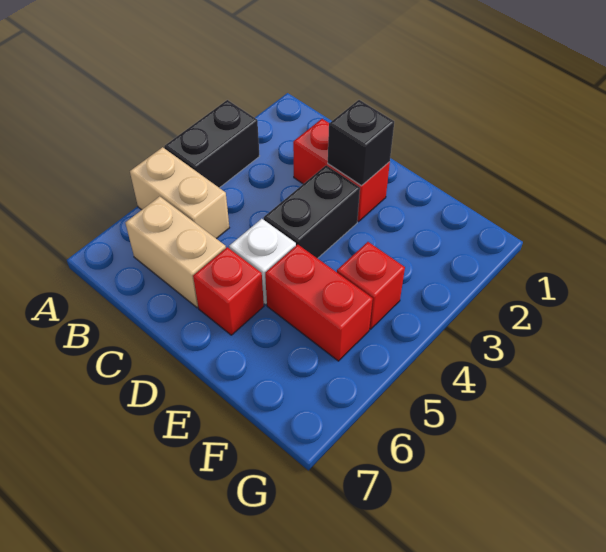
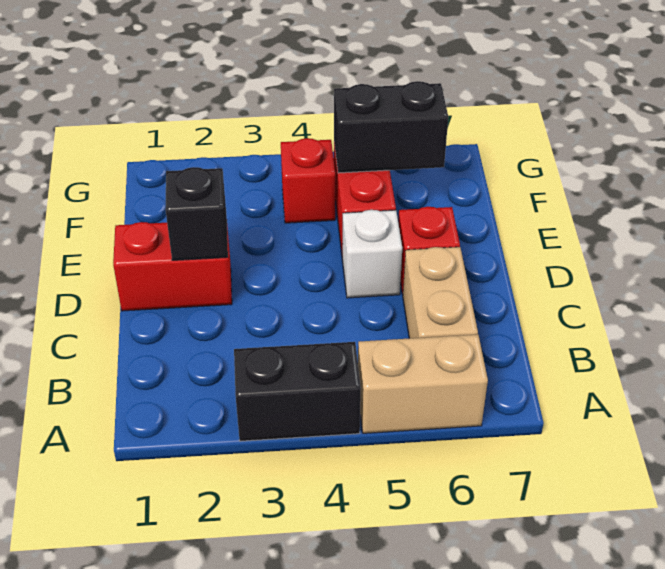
tan brick A5:B5 level 1 -> tan brick A5:A6 level 1
red brick C2:D2 level 1 -> red brick D1:D2 level 1
black brick D3:D4 level 1 -> black brick F5:F6 level 2

